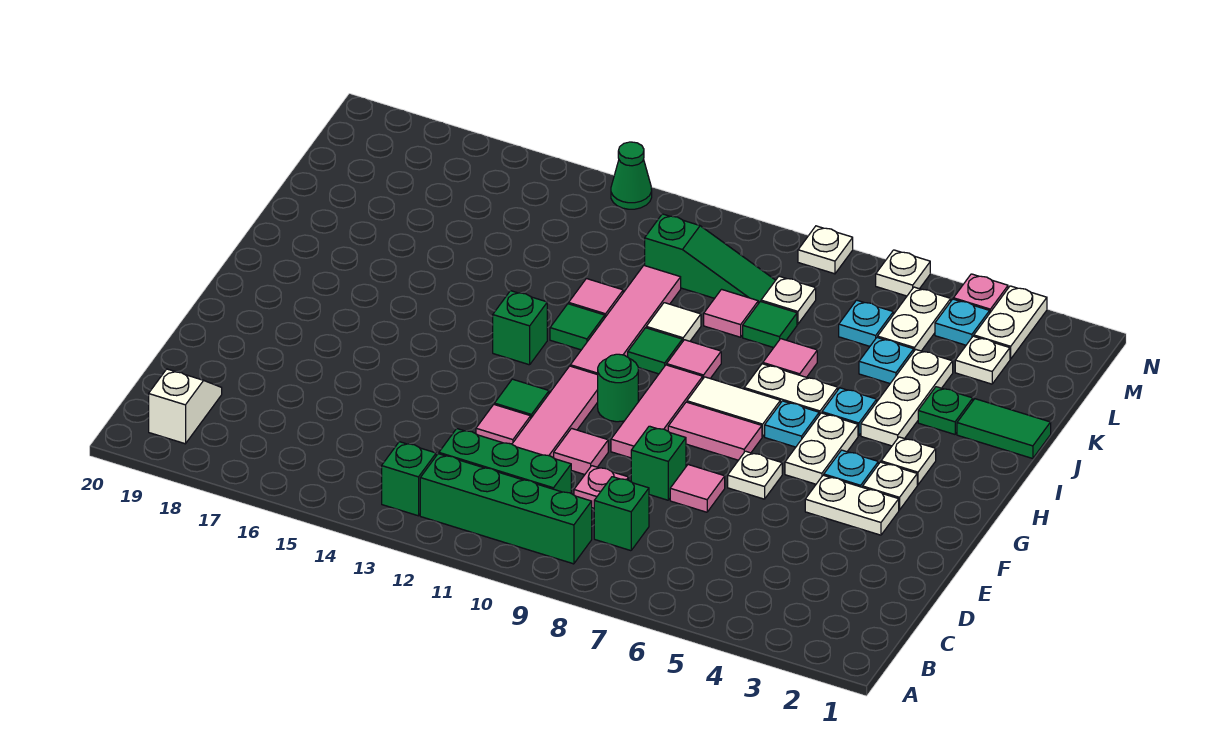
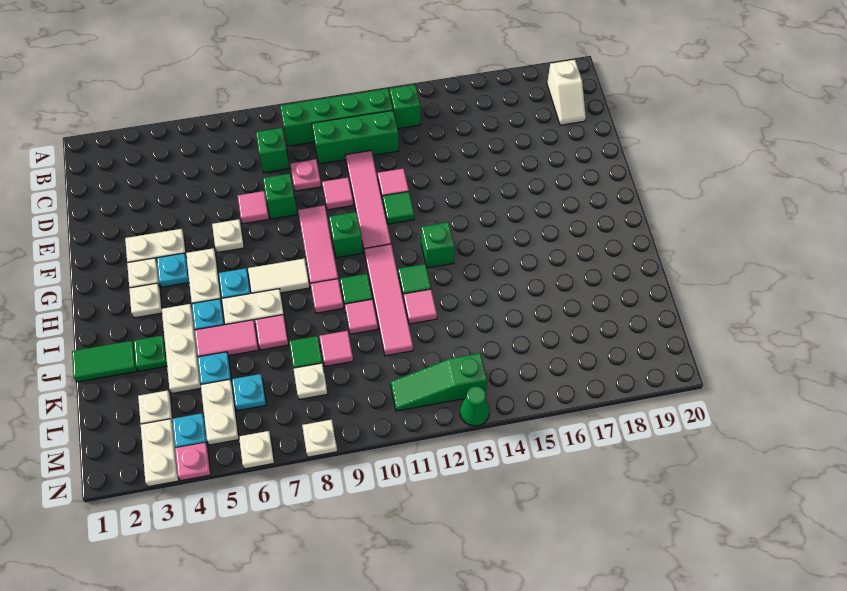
pink tile G7:G8 level 1 -> pink tile J5:J6 level 1
green round brick G10 level 1 -> green brick G10 level 1
white tile J10 level 1 -> pink tile J10 level 1
green slope L9:L11 level 1 top 11 -> green slope M11:M13 level 1 top 13

